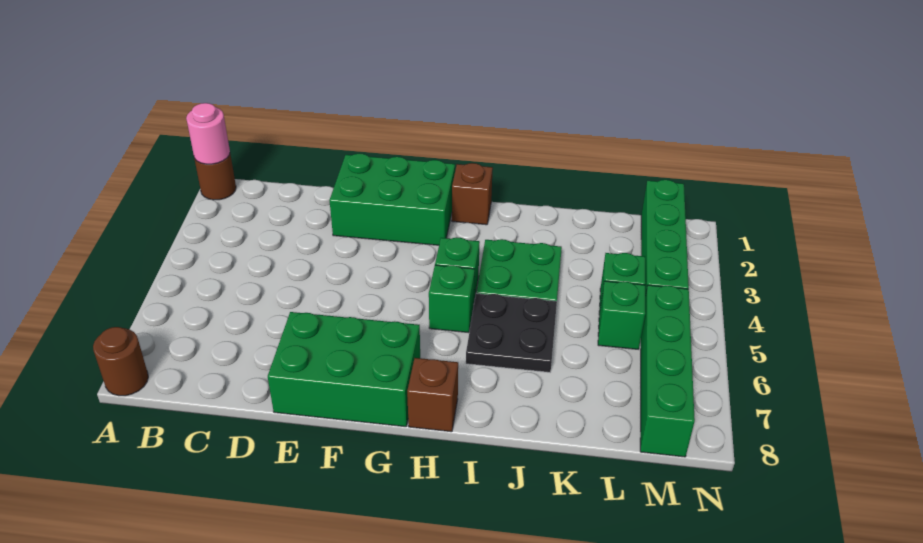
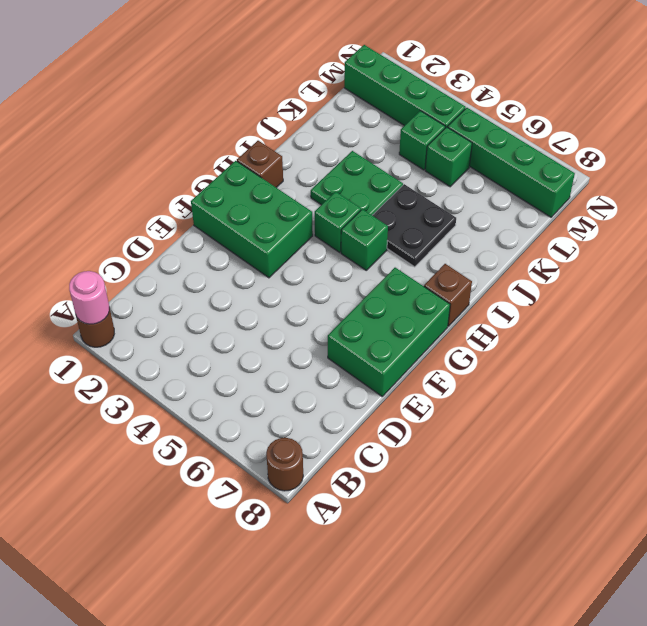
green brick E1:G2 level 1 -> green brick F1:G3 level 1

